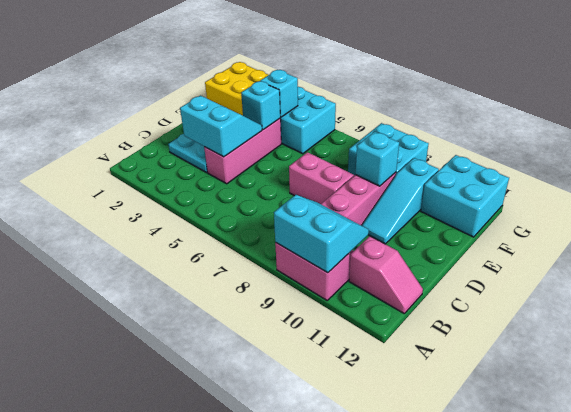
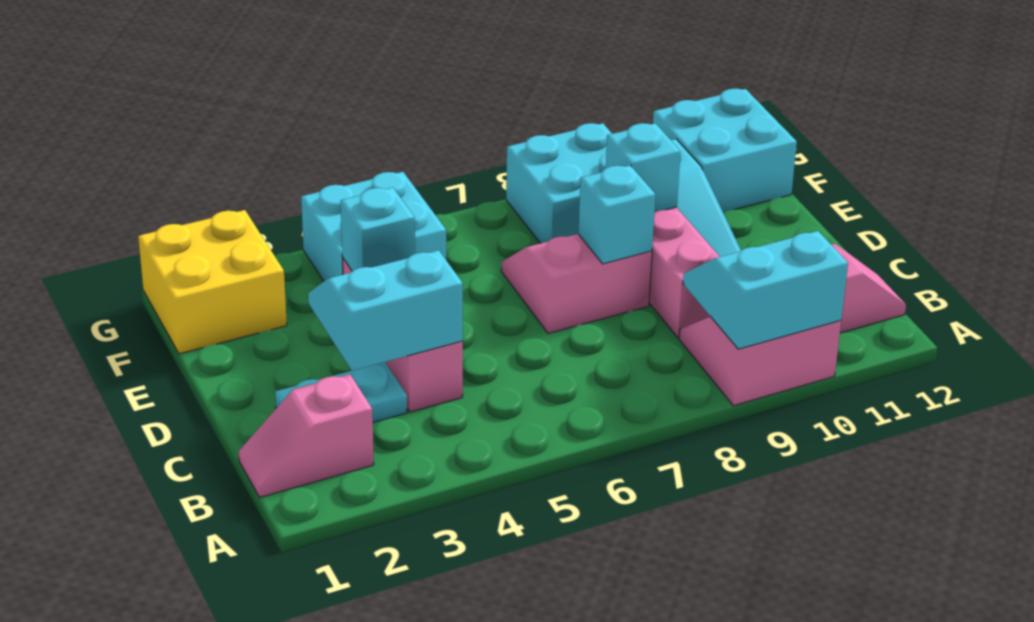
none -> pink slope B1:B2 level 1 top 2
cyan brick F4 level 2 -> cyan brick D8 level 2

